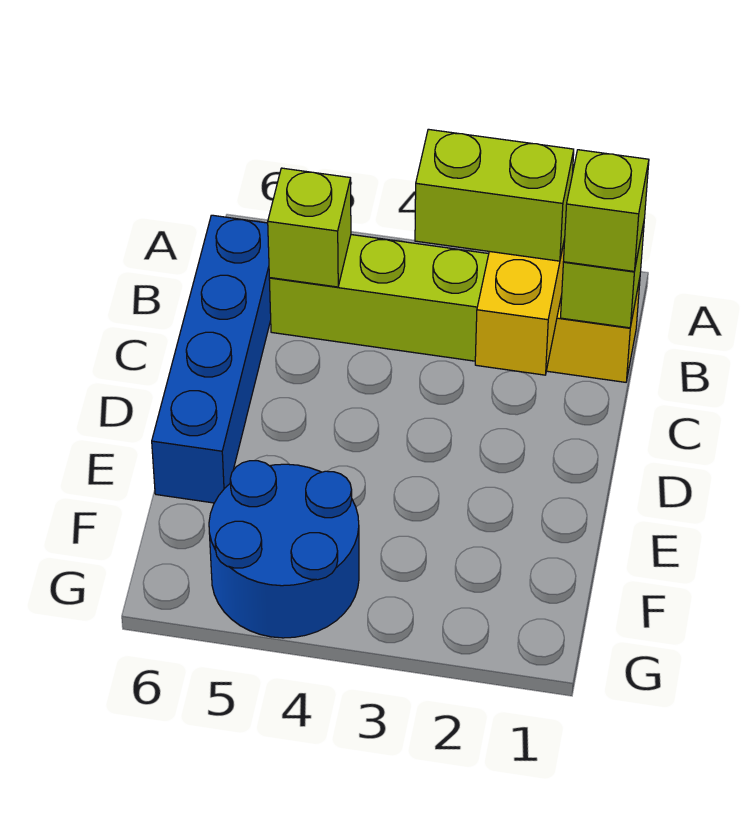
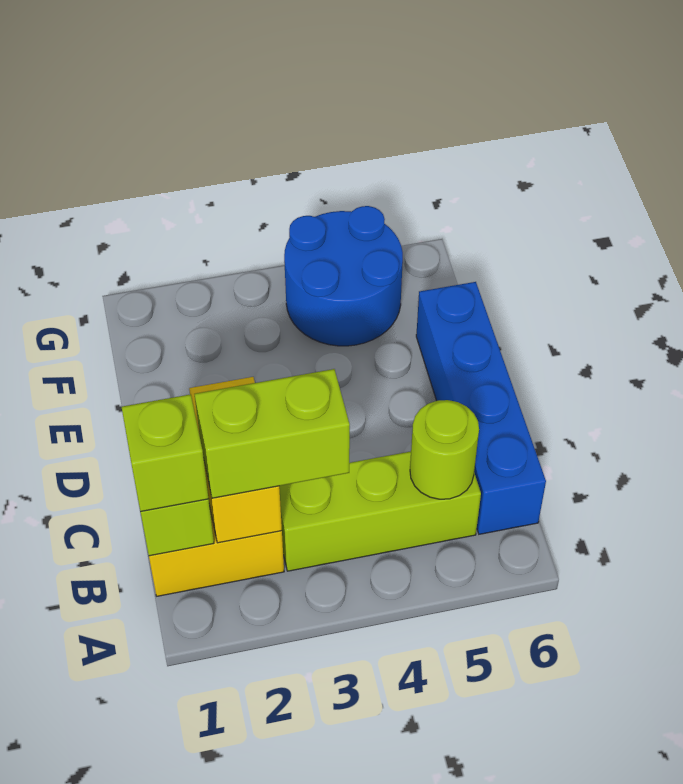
lime brick B5 level 2 -> lime round brick B5 level 2

